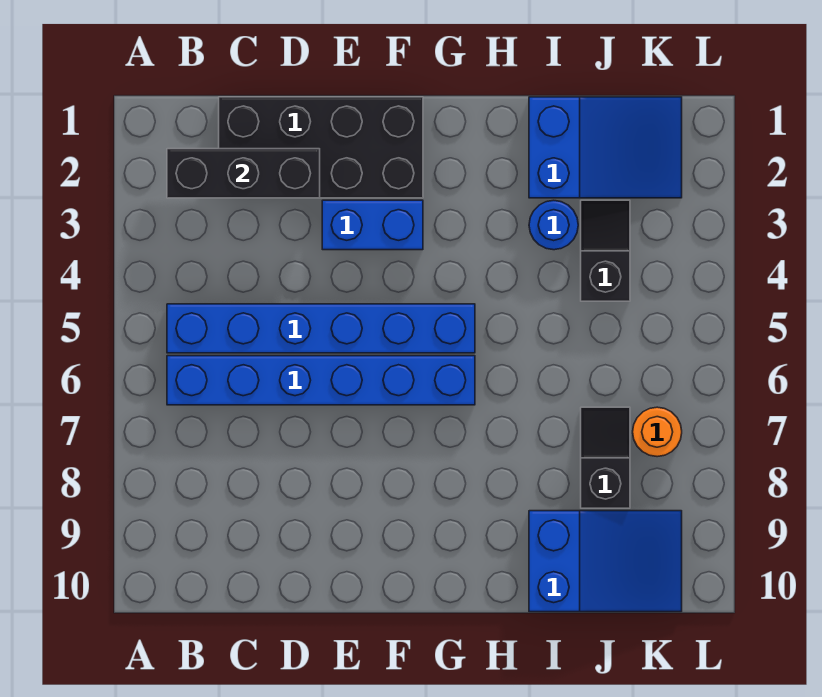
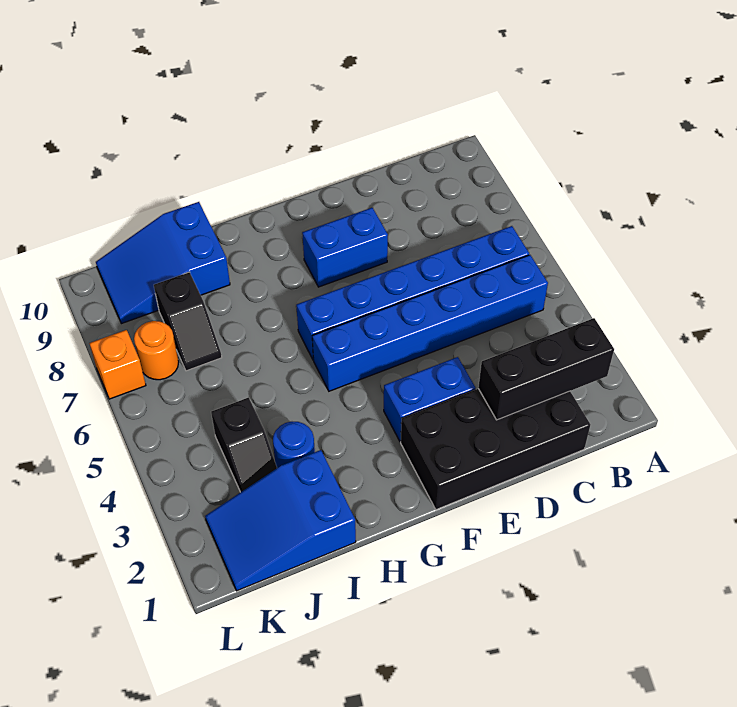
none -> blue brick E8:F8 level 1
none -> orange brick L7 level 1

